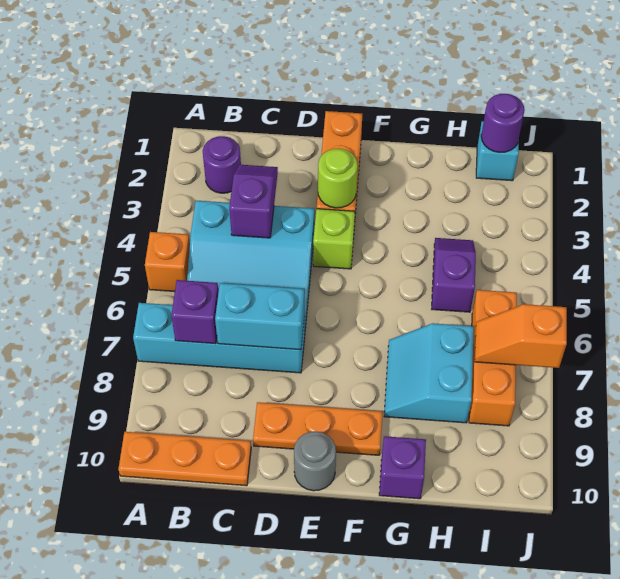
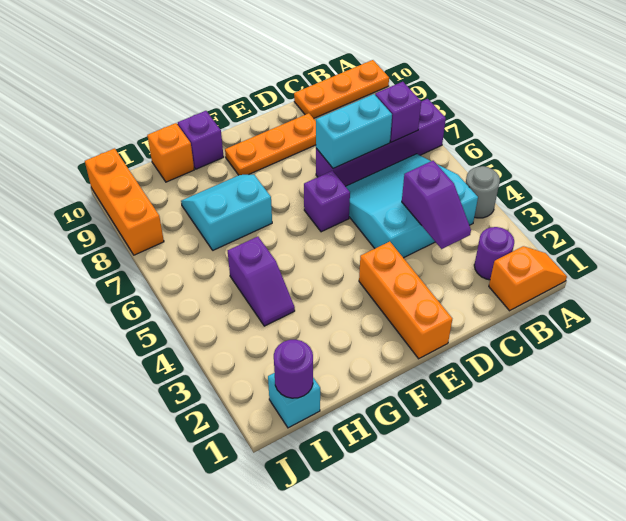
orange brick A5 level 1 -> orange brick H10 level 1
cyan brick A7:D7 level 1 -> purple brick A7:D7 level 1
lime round brick E3 level 2 -> none
lime brick E4 level 1 -> none
none -> purple brick E6 level 1
grey round brick E10 level 1 -> grey round brick A4 level 1
cyan slope G7:H8 level 1 top H -> cyan slope G7:H8 level 1 top 7
orange brick I6:I8 level 1 -> orange brick J8:J10 level 1
orange slope I7:J7 level 2 top J -> orange slope A1:B1 level 1 top B

